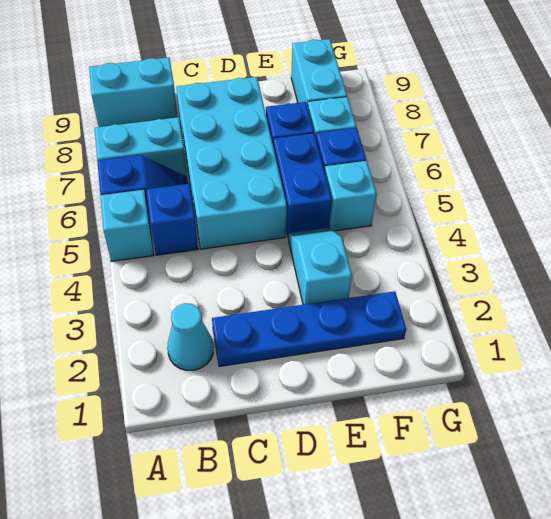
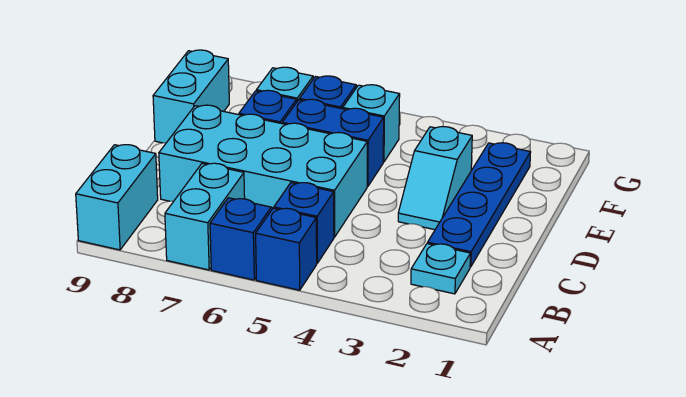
cyan brick A5 level 1 -> blue brick A5 level 1
cyan cone B2 level 1 -> cyan plate B2 level 1
cyan slope E3:E4 level 1 top 3 -> cyan slope D3:E3 level 1 top E
cyan brick F8:F9 level 1 -> cyan brick E9:F9 level 1

